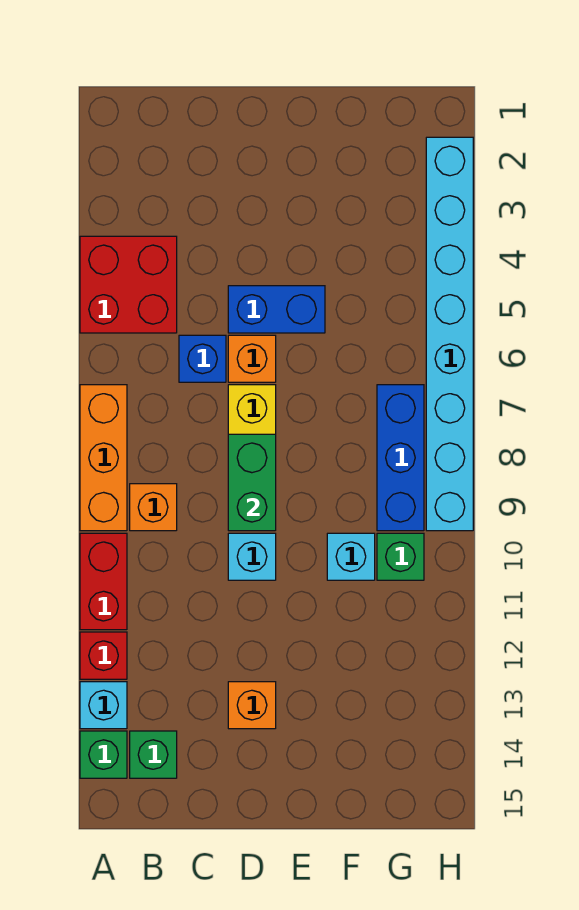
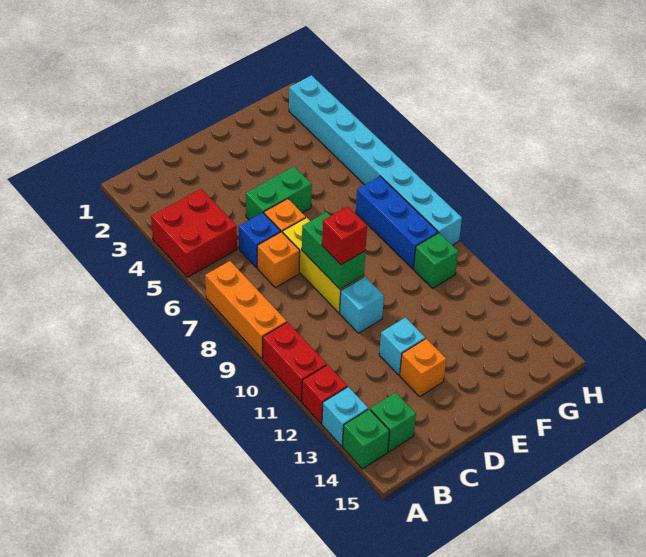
orange brick B9 level 1 -> orange brick C7 level 1
blue brick D5:E5 level 1 -> green brick D5:E5 level 1
none -> red brick D9 level 3
cyan brick F10 level 1 -> cyan brick D12 level 1

